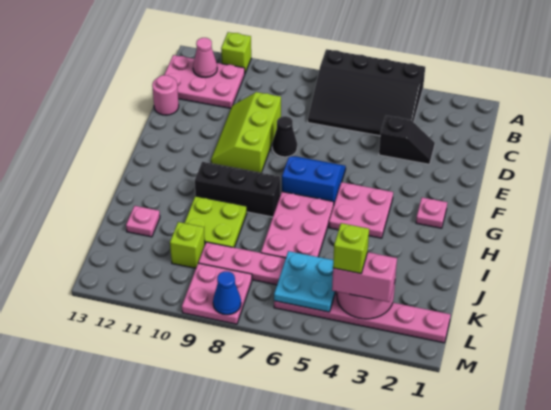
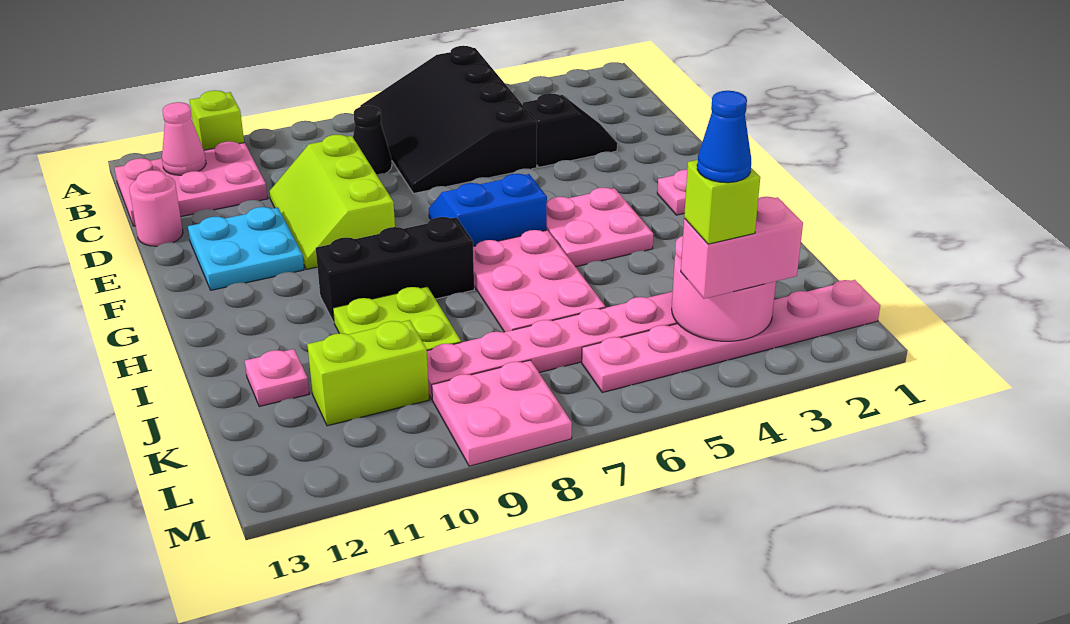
black slope A4:C7 level 1 top A -> black slope A5:D7 level 1 top 5
black cone E8 level 1 -> black cone C8 level 1
cyan plate K5:L6 level 2 -> cyan plate E11:F12 level 1
lime brick K10 level 1 -> lime brick K10:K11 level 1
blue cone M8 level 2 -> blue cone L4 level 5

